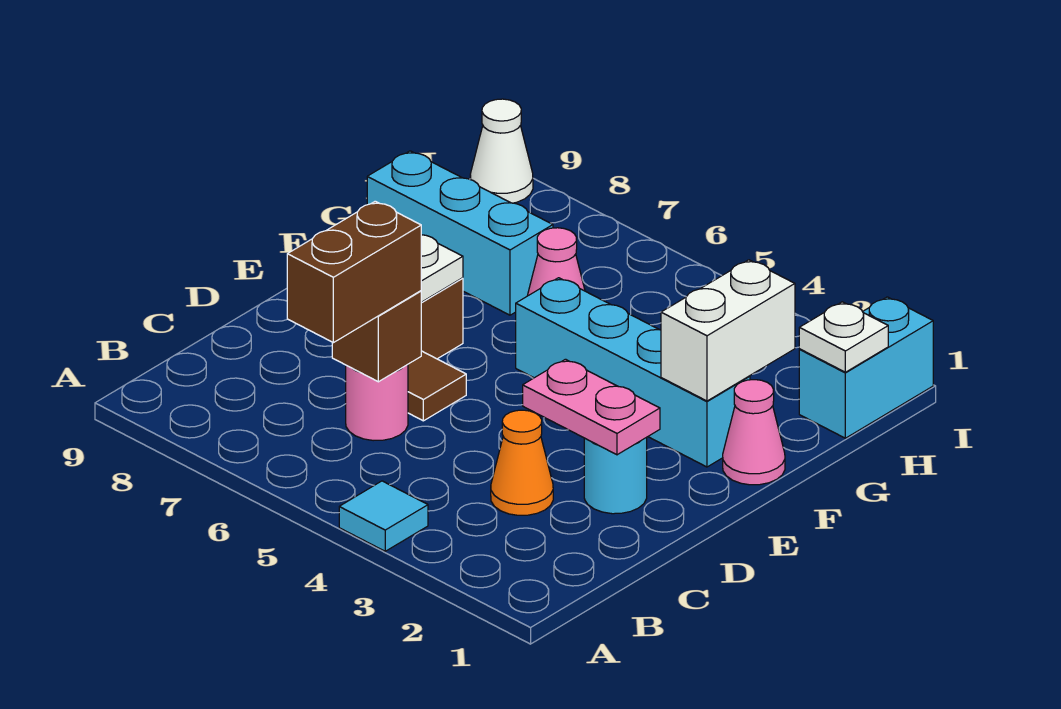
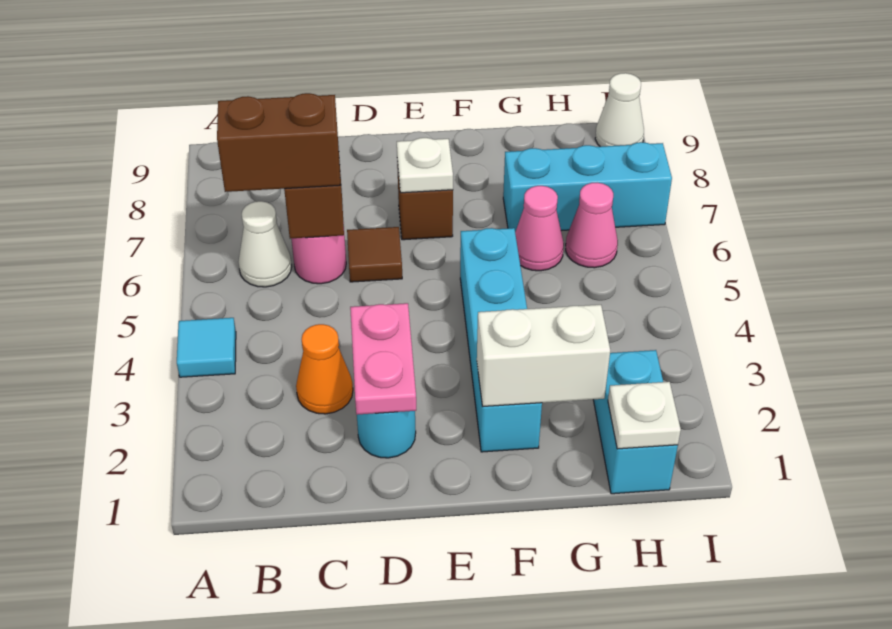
none -> white cone B6 level 1
pink cone F1 level 1 -> pink cone H6 level 1
cyan brick G7:G9 level 1 -> cyan brick G7:I7 level 1
cyan brick H1:I1 level 1 -> cyan brick H1:H2 level 1

